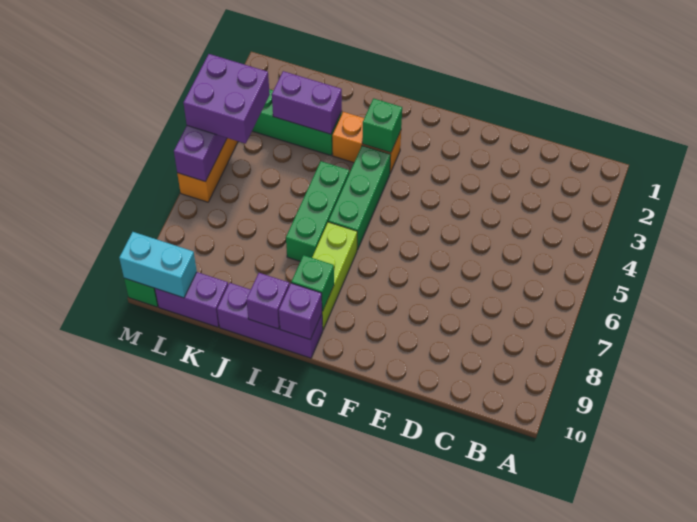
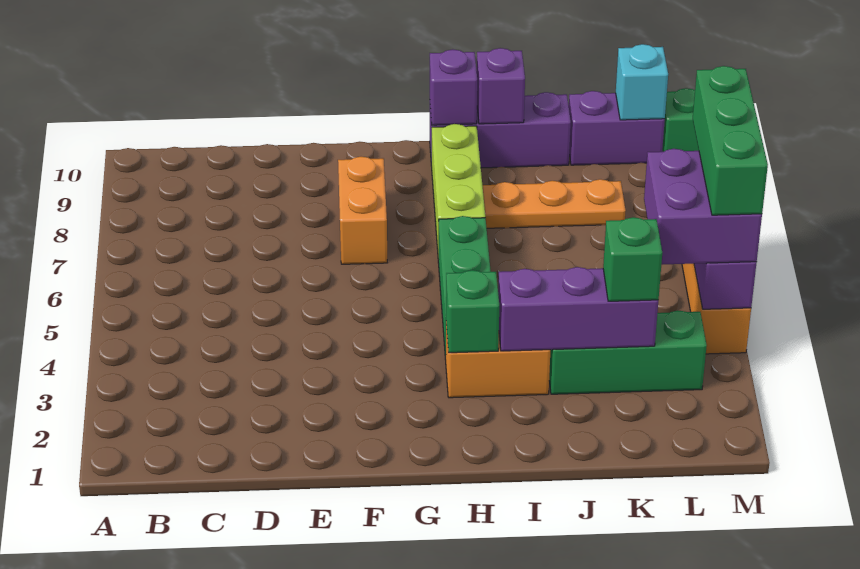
none -> orange brick F7:F8 level 1
green brick H9 level 2 -> green brick K3 level 3
green brick I5:I7 level 1 -> green brick M4:M6 level 4
none -> orange plate I8:K8 level 1
purple brick J3:K3 level 2 -> purple brick I3:K3 level 2
cyan brick L10:M10 level 2 -> cyan brick L10 level 2

